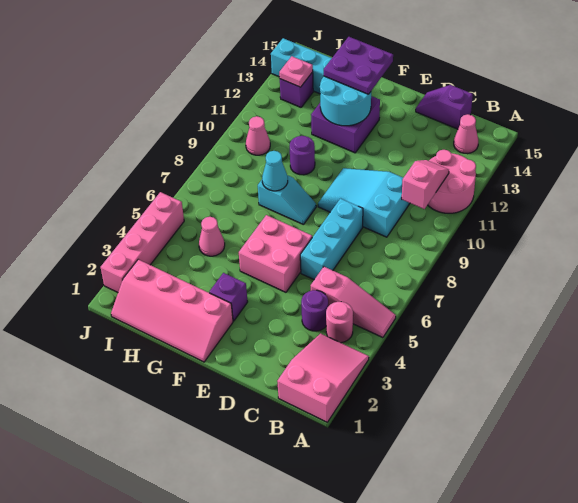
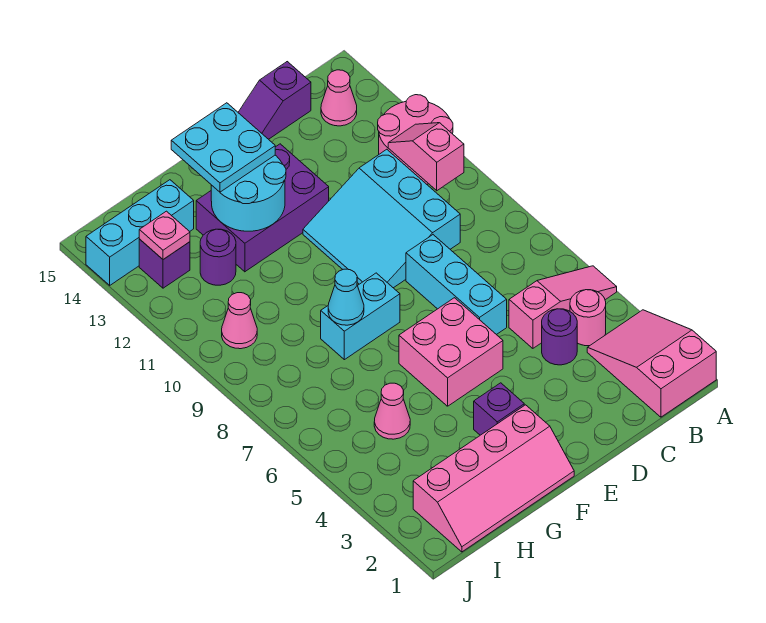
cyan slope C9:E10 level 1 top C -> cyan slope C9:E11 level 1 top C
cyan slope F8:G8 level 1 top G -> cyan brick F8:G8 level 1
purple brick F12:G13 level 1 -> purple brick E12:G13 level 1
purple plate F13:G14 level 3 -> cyan plate F13:G14 level 3
purple round brick G10 level 1 -> purple round brick H12 level 1
pink brick J2:J5 level 1 -> none

